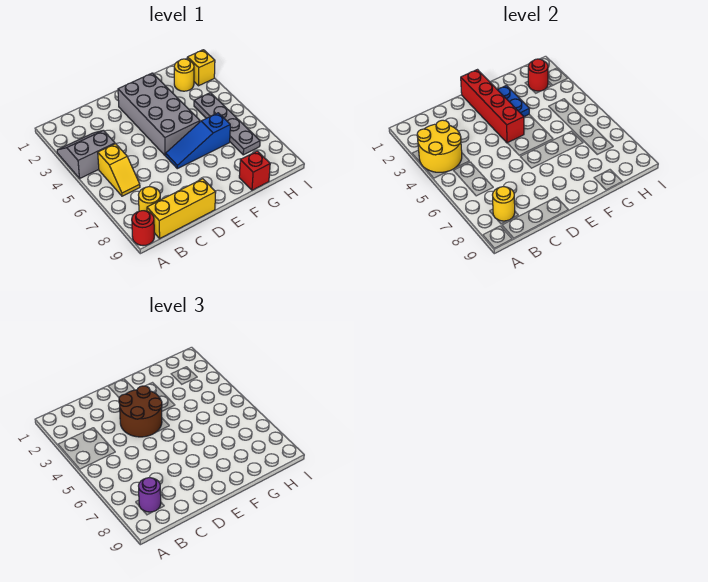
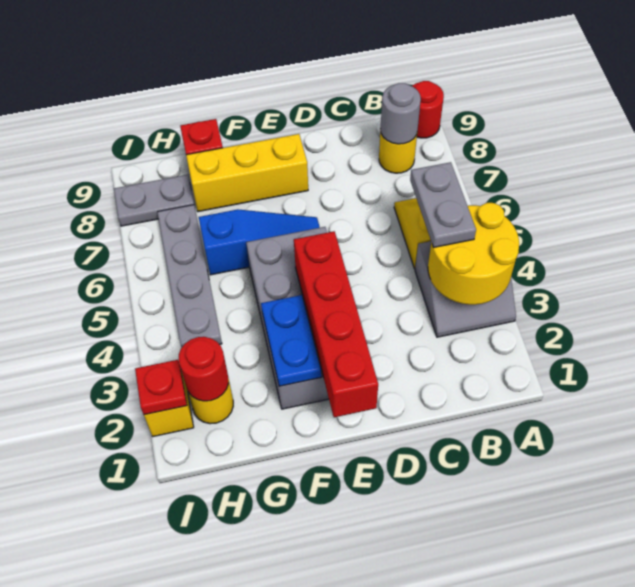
none -> grey plate B4:B5 level 3
yellow round brick B8 level 2 -> grey round brick B8 level 2
purple round brick B8 level 3 -> none
yellow brick B9:D9 level 1 -> yellow brick E8:G8 level 1
brown round brick D3:E4 level 3 -> none
none -> grey plate H8:I8 level 1
none -> red plate I2 level 2

